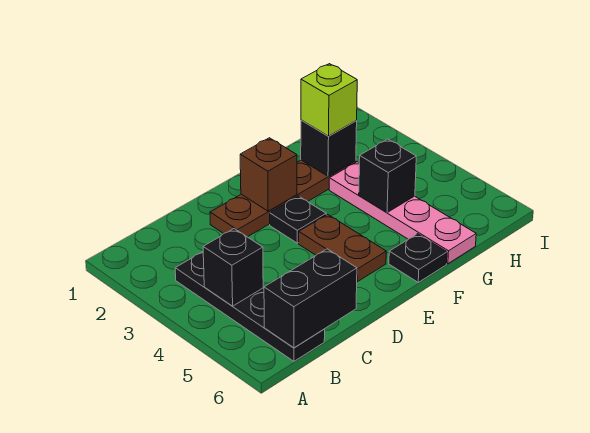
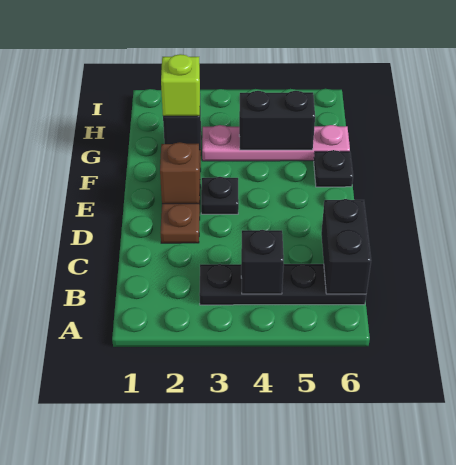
brown plate E4:E5 level 1 -> none
black brick G4 level 2 -> black brick G4:G5 level 2

